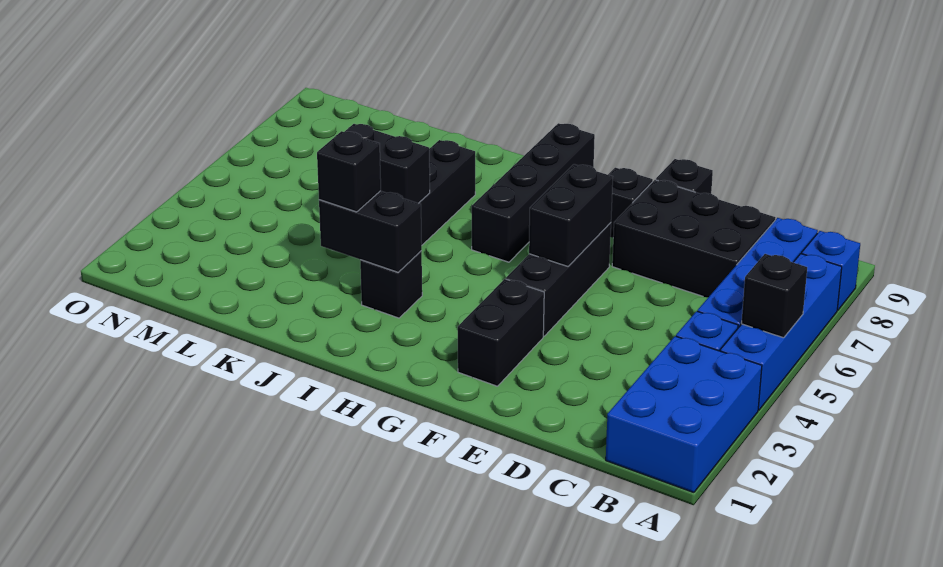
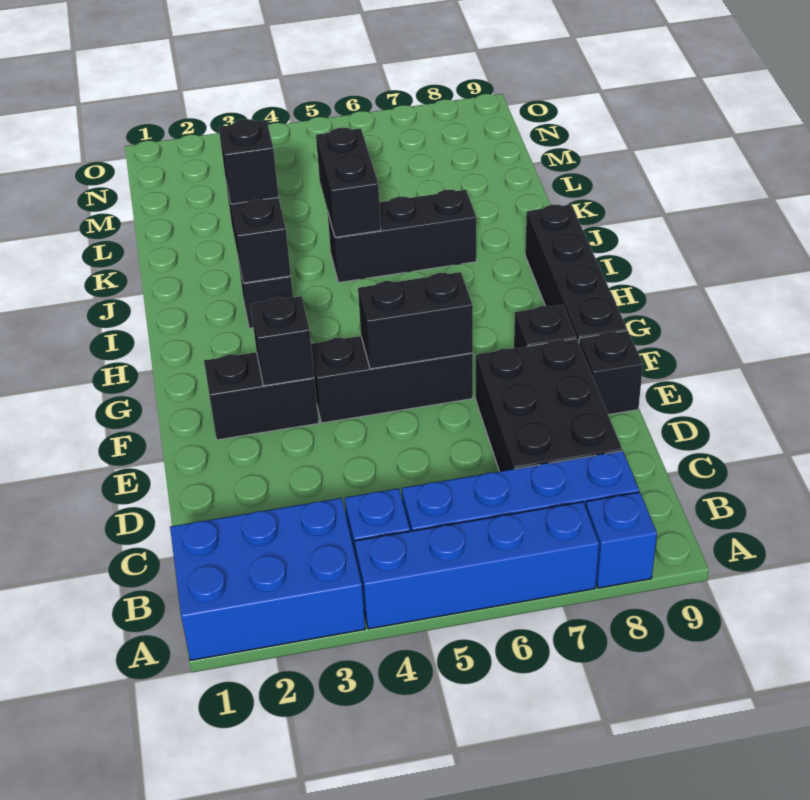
black brick A5 level 2 -> black brick F3 level 2
black brick H6:H9 level 1 -> black brick F9:I9 level 1

